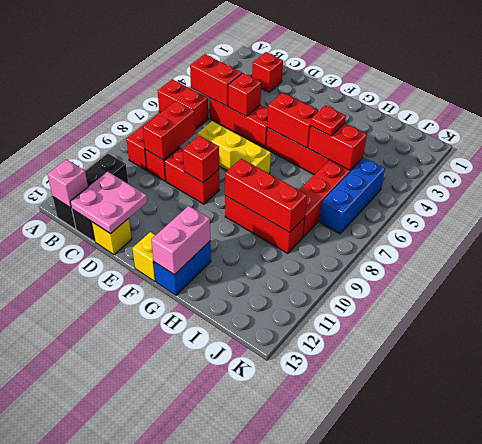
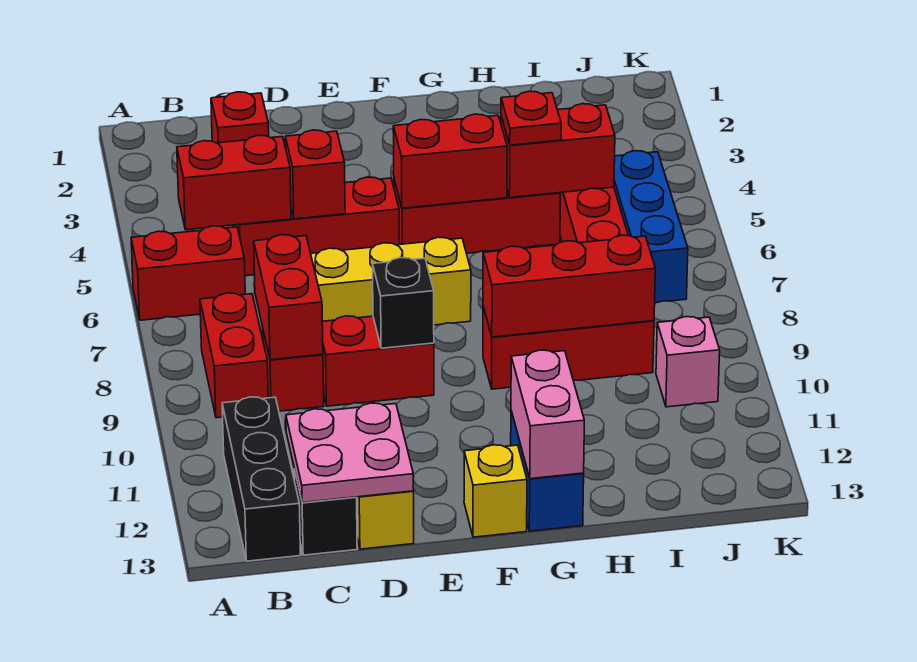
pink brick B13 level 2 -> pink brick J10 level 1
red brick E9 level 2 -> black brick E9 level 2

